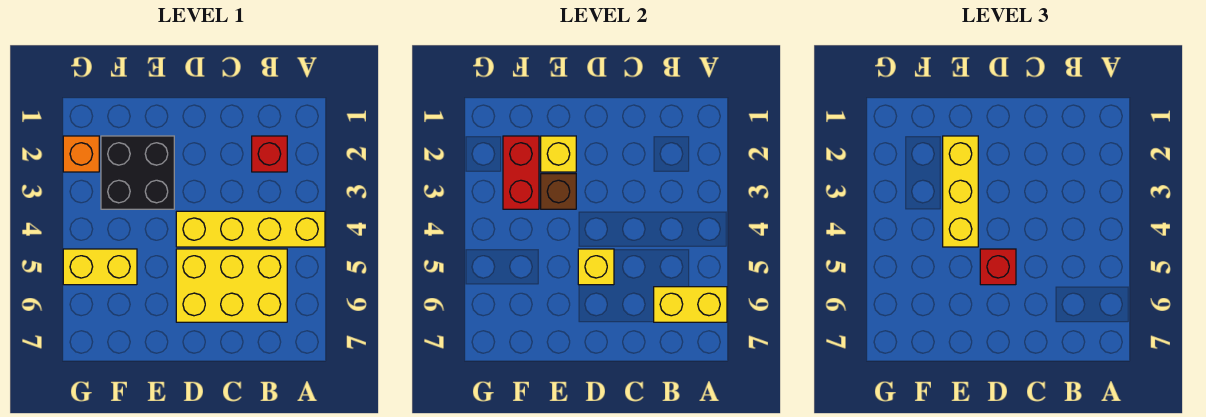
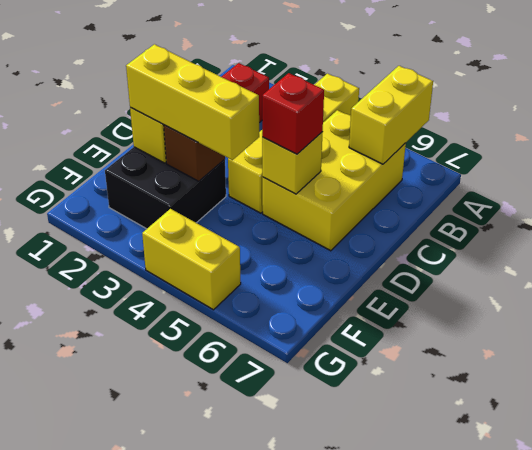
red brick F2:F3 level 2 -> none
yellow brick F5:G5 level 1 -> yellow brick G4:G5 level 1
orange brick G2 level 1 -> none

